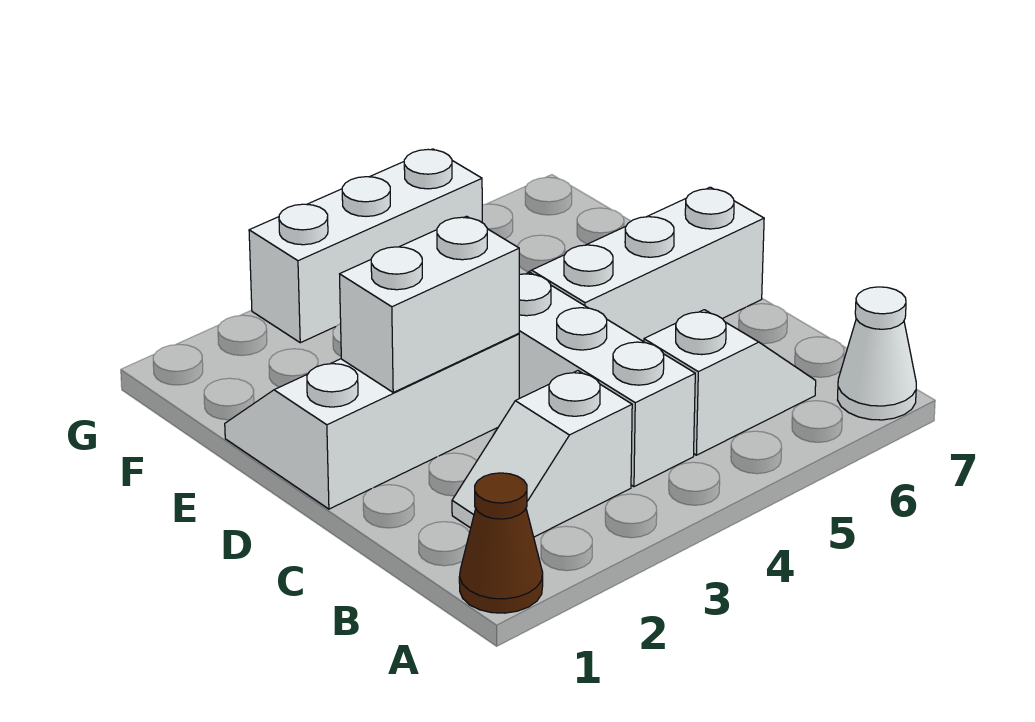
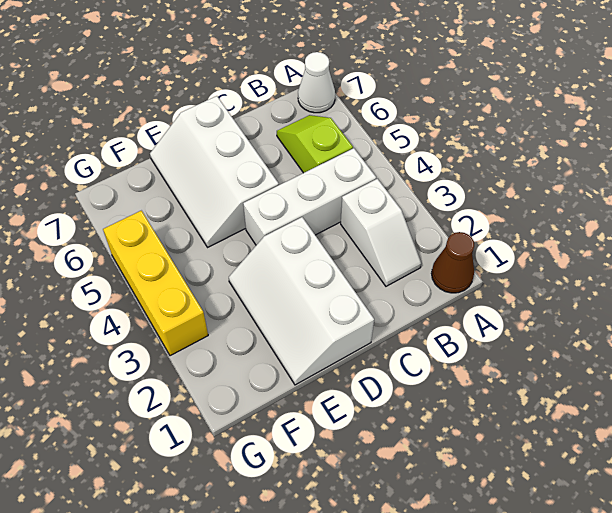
white slope B5:B6 level 1 top 5 -> lime slope B5:B6 level 1 top 5
white brick D2:D3 level 2 -> none
white brick G3:G5 level 1 -> yellow brick G3:G5 level 1

